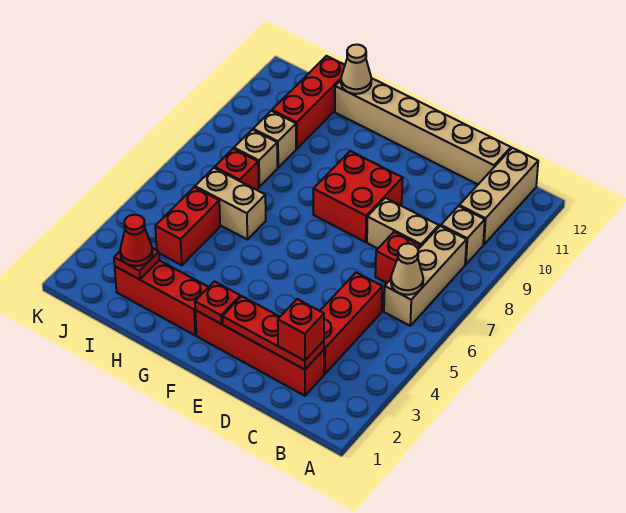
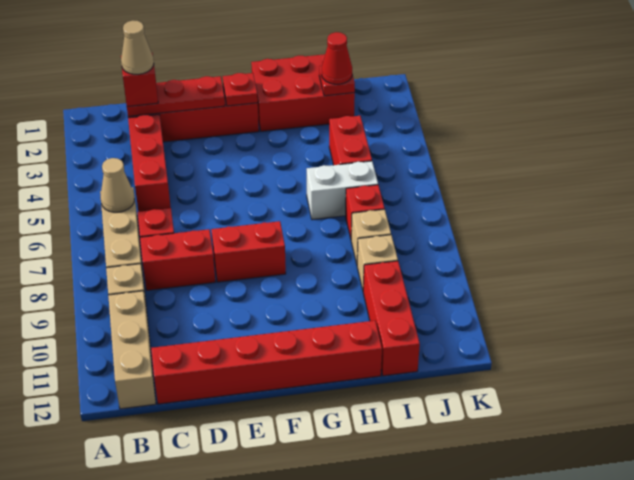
tan brick C8:D8 level 1 -> red brick C8:D8 level 1
tan brick C12:H12 level 1 -> red brick C12:H12 level 1
red brick E8:F9 level 1 -> red brick E8:F8 level 1
red brick G2:I2 level 1 -> red brick G1:I2 level 1
tan brick H6:I6 level 1 -> white brick H6:I6 level 1
tan cone H12 level 2 -> tan cone C2 level 4

